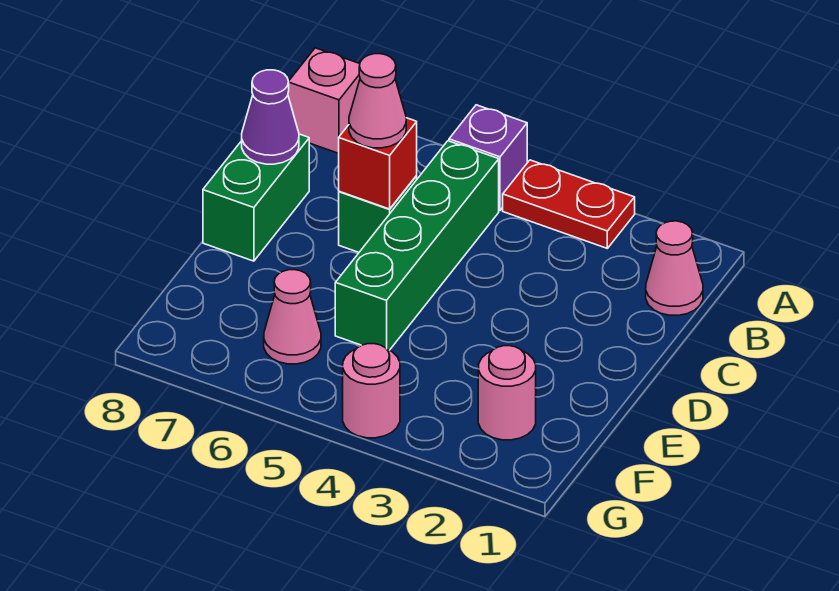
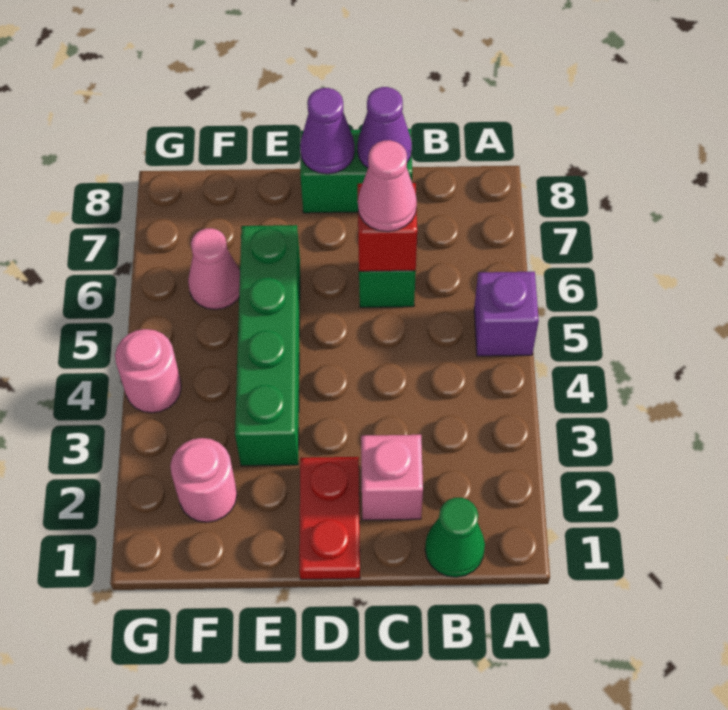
red plate A3:A4 level 1 -> red plate D1:D2 level 1
pink brick A8 level 1 -> pink brick C2 level 1
pink cone B1 level 1 -> green cone B1 level 1
green brick B5:E5 level 1 -> green brick E3:E6 level 1
none -> purple cone D8 level 2

